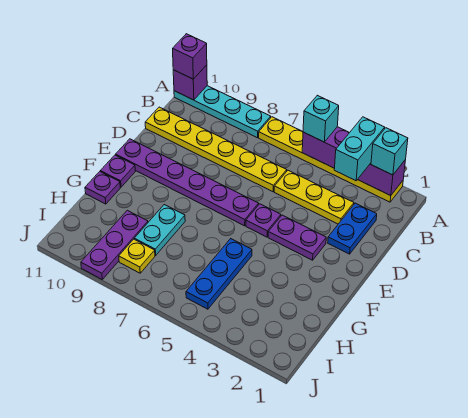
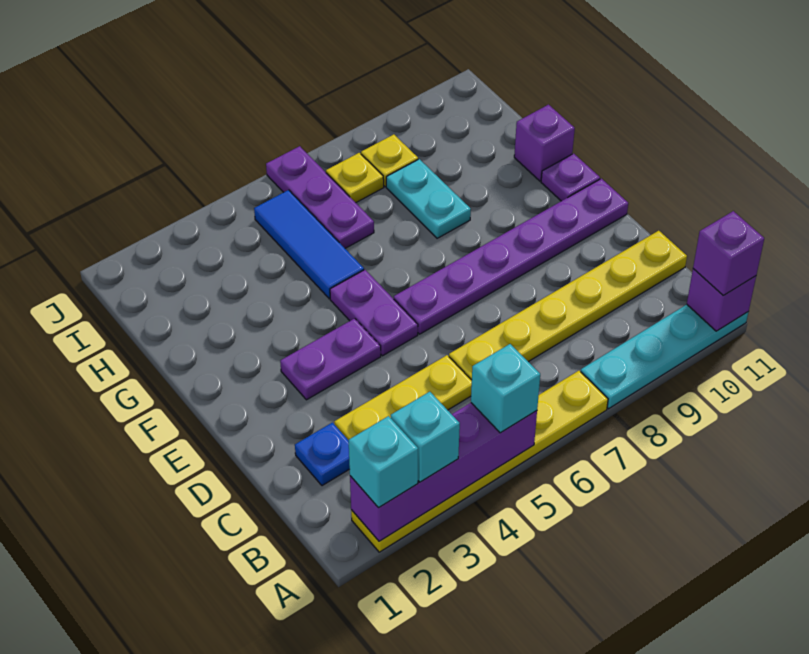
cyan brick A3:B3 level 3 -> cyan brick A3 level 3
blue plate C2:D2 level 1 -> blue plate C2 level 1
purple plate E5 level 1 -> purple plate E5:F5 level 1
blue plate G5:I5 level 1 -> blue tile G5:I5 level 1
purple plate G11 level 1 -> purple brick G11 level 1
purple plate H9:J9 level 1 -> purple plate H6:J6 level 1
none -> yellow plate I7 level 1

